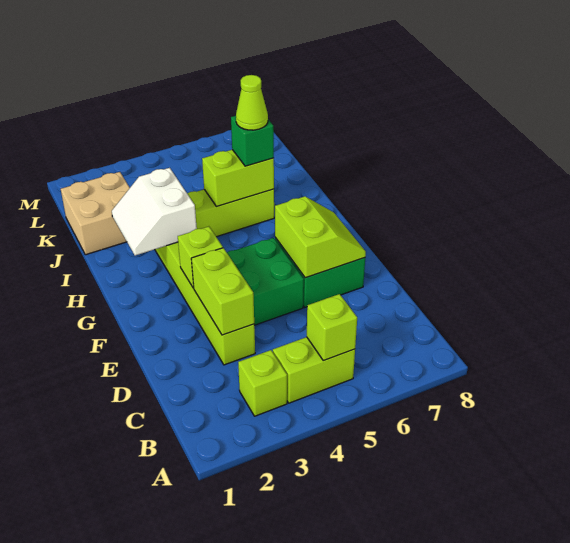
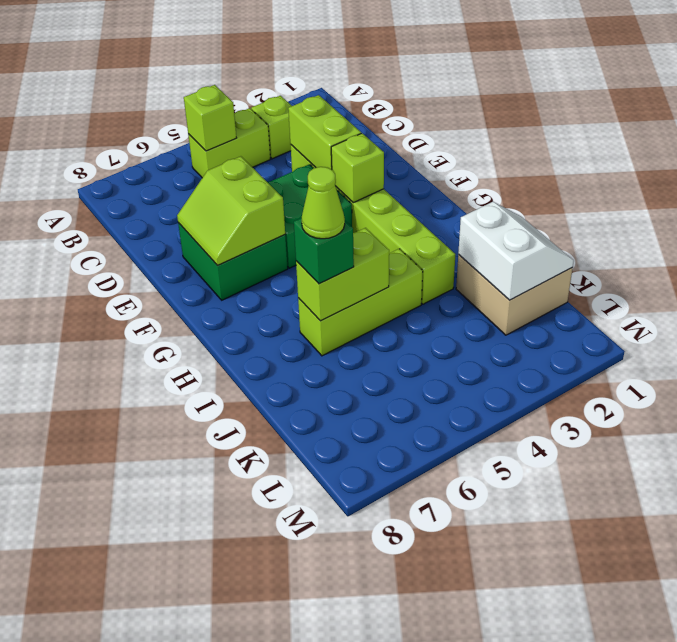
white slope H2:I3 level 2 top 3 -> white slope J1:K2 level 2 top 2

